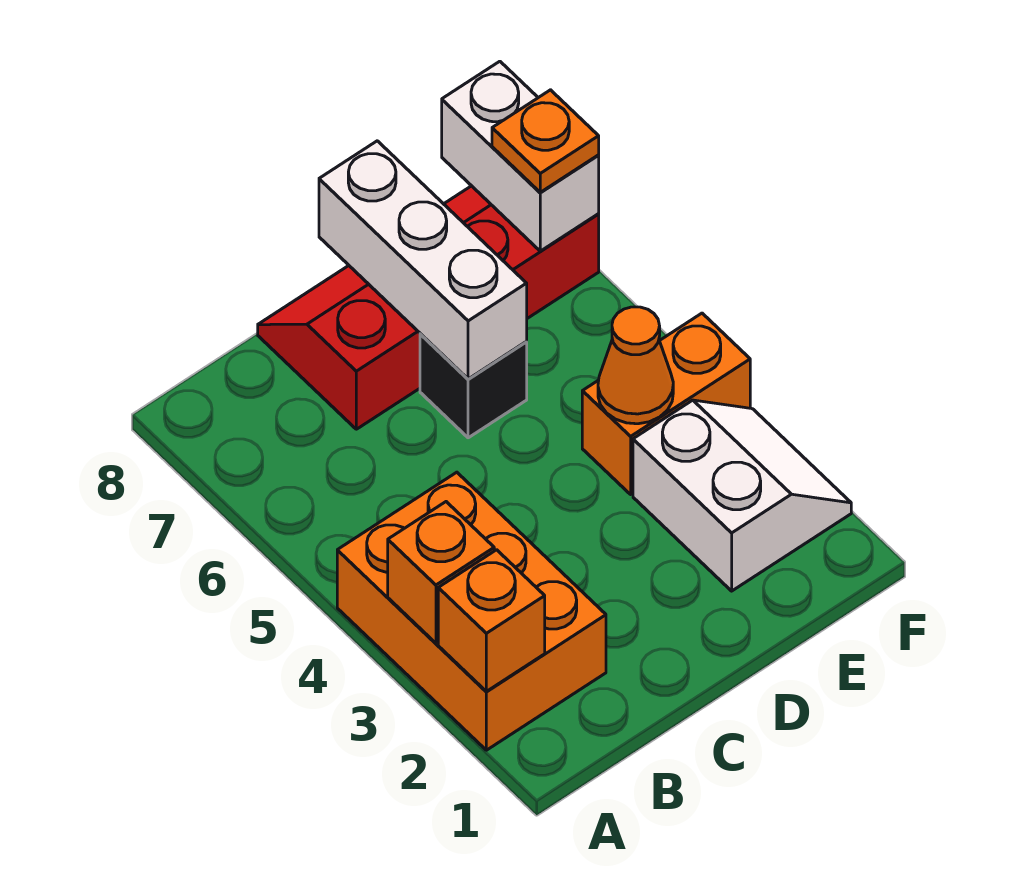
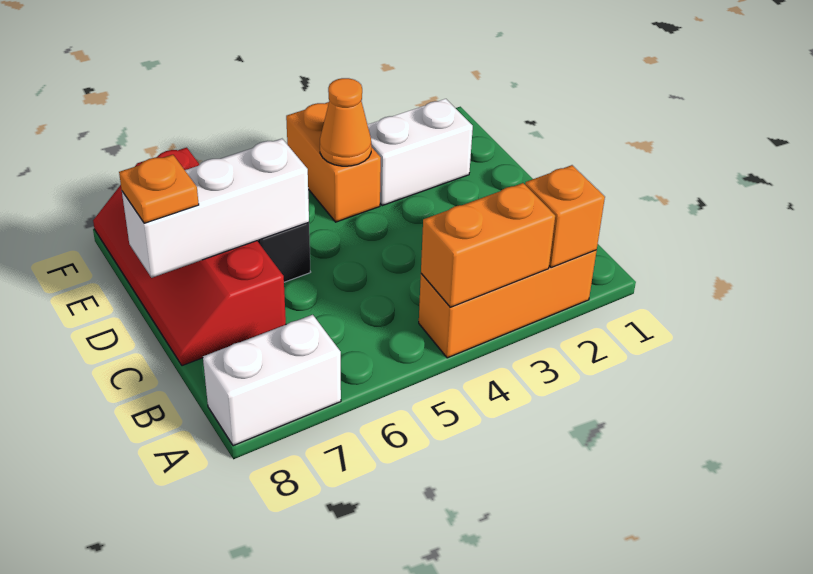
orange brick A2:B4 level 1 -> orange brick A2:A4 level 1
orange brick A3 level 2 -> orange brick A3:A4 level 2
white brick F7:F8 level 2 -> white brick A7:A8 level 1
orange plate F7 level 3 -> orange plate D8 level 3

